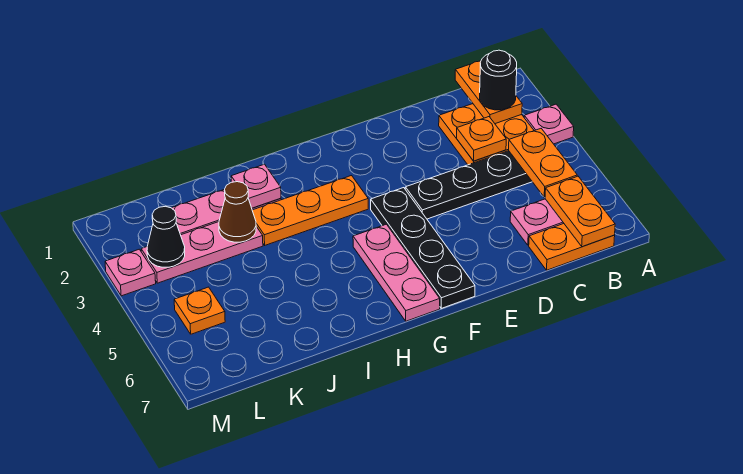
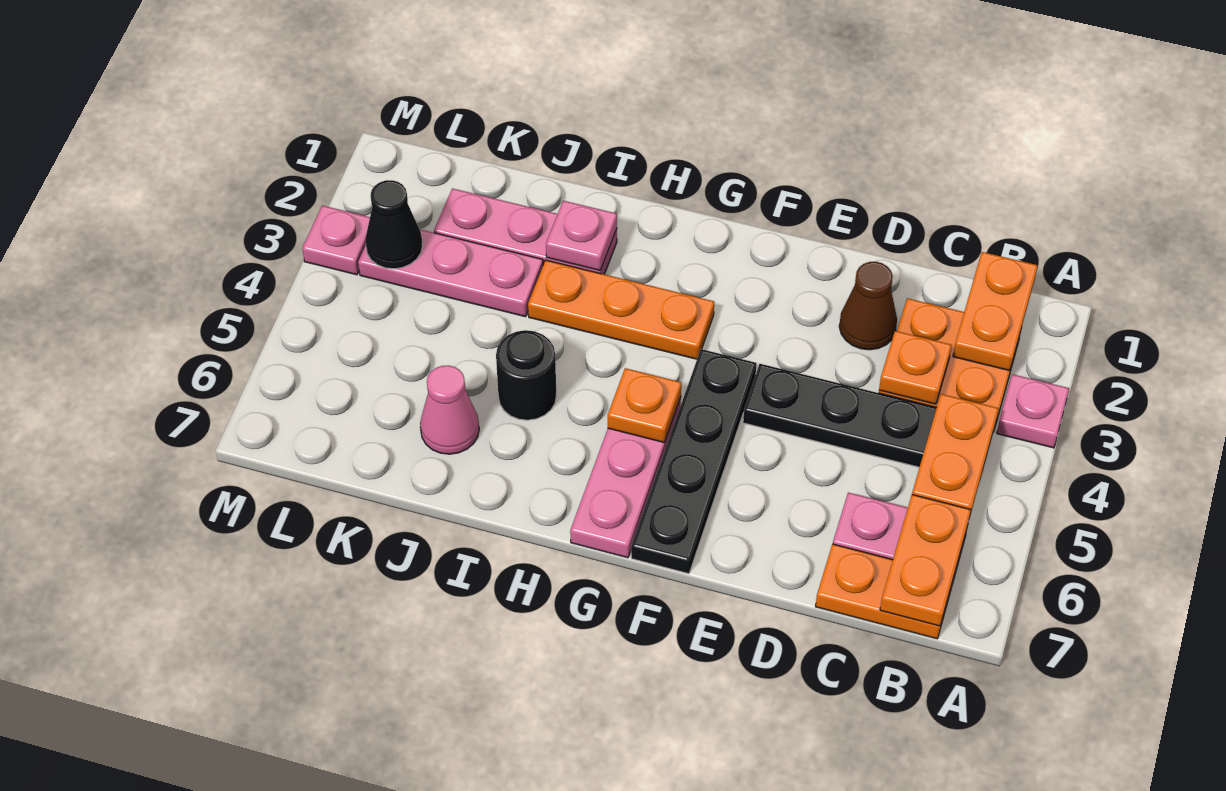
black round brick B2 level 3 -> black round brick I5 level 1
brown cone J3 level 2 -> brown cone D2 level 1
none -> pink cone J6 level 1
orange plate L5 level 1 -> orange plate G5 level 2

